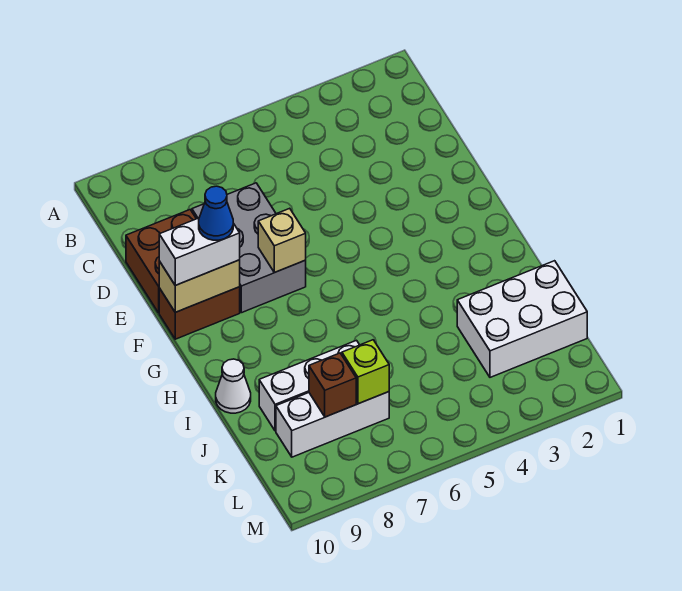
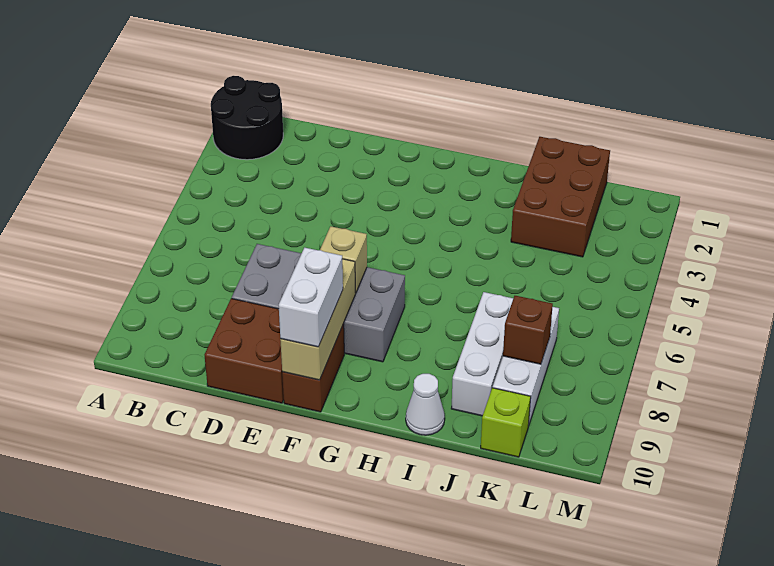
none -> black round brick A1:B2 level 1
grey brick D7:F8 level 1 -> grey brick D7:G8 level 1
tan brick F9:F10 level 2 -> tan brick F8:F10 level 2
blue cone F9 level 4 -> none
white brick J1:K3 level 1 -> brown brick J1:K3 level 1
lime brick K7 level 2 -> lime brick K10 level 1

